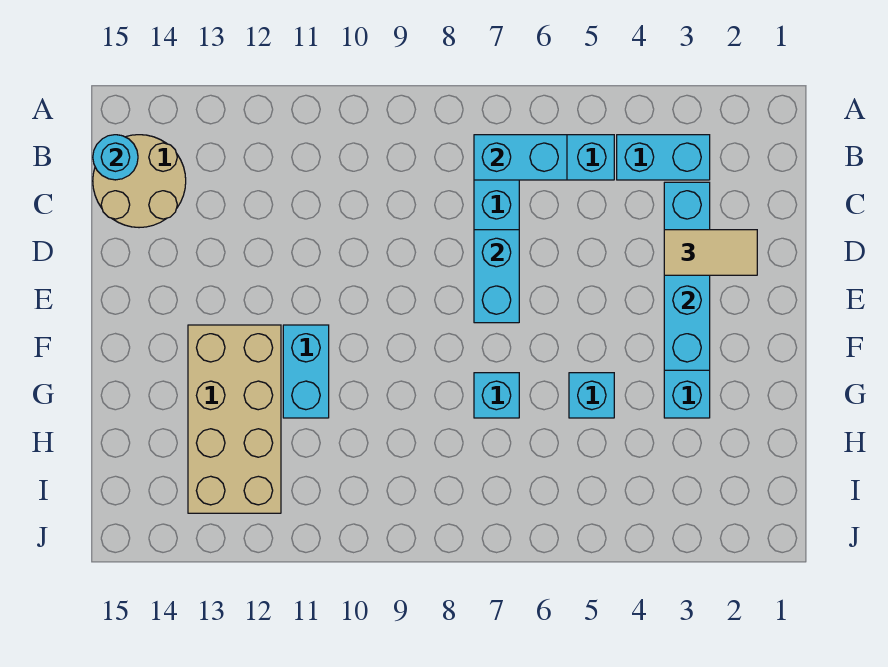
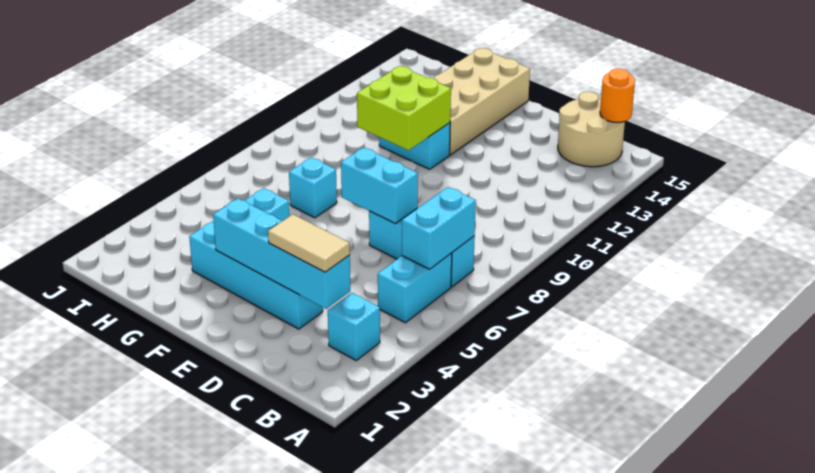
cyan brick B3:B4 level 1 -> cyan brick B3 level 1
cyan round brick B15 level 2 -> orange round brick B15 level 2
tan tile D2:D3 level 3 -> tan tile C3:D3 level 3
none -> lime brick F10:G11 level 2
tan brick F12:I13 level 1 -> tan brick F12:G15 level 1

